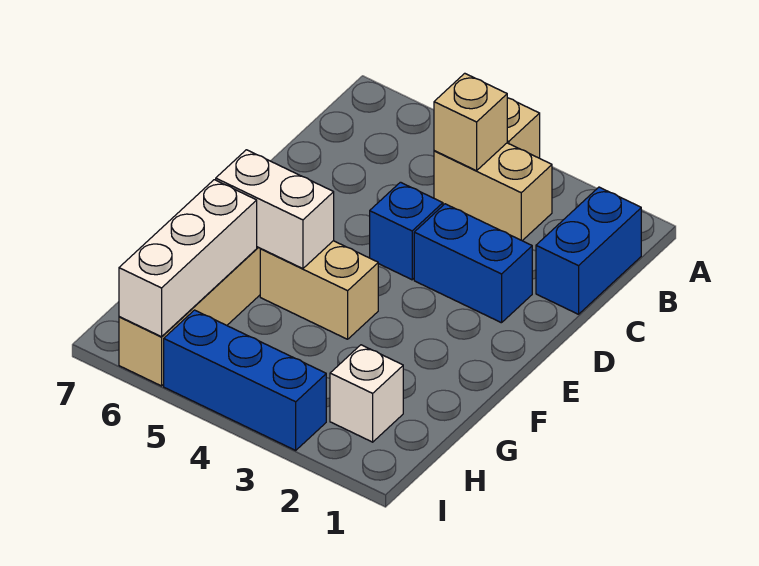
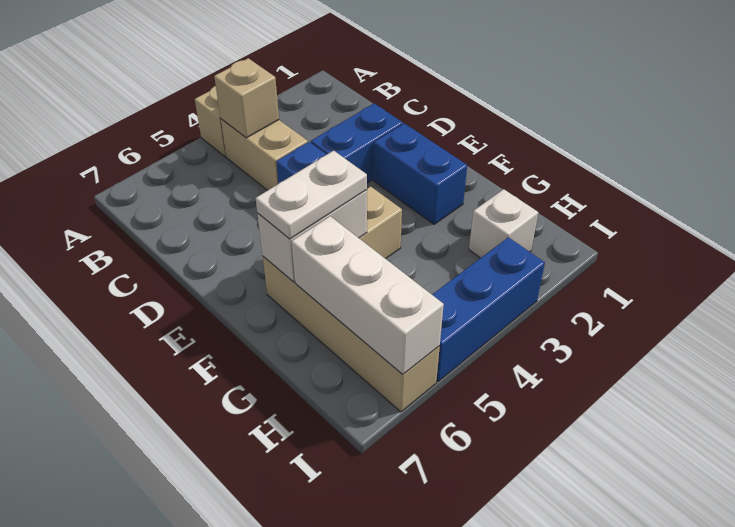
blue brick B1:C1 level 1 -> blue brick E2:F2 level 1
tan brick B3:B4 level 1 -> tan brick B4:C4 level 1
none -> white plate F5:F6 level 3

